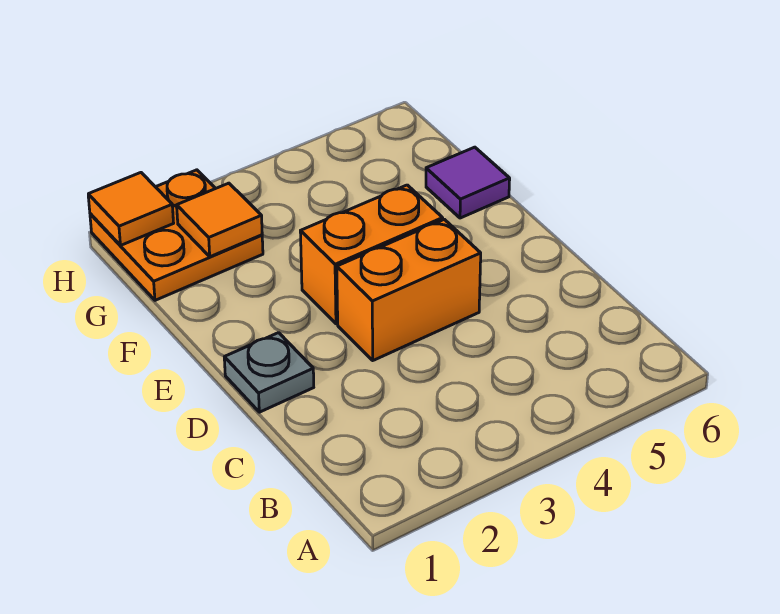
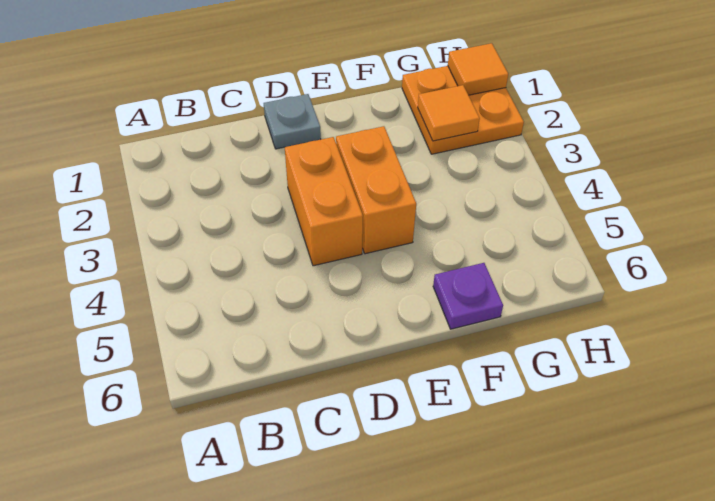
purple tile F6 level 1 -> purple plate F6 level 1

